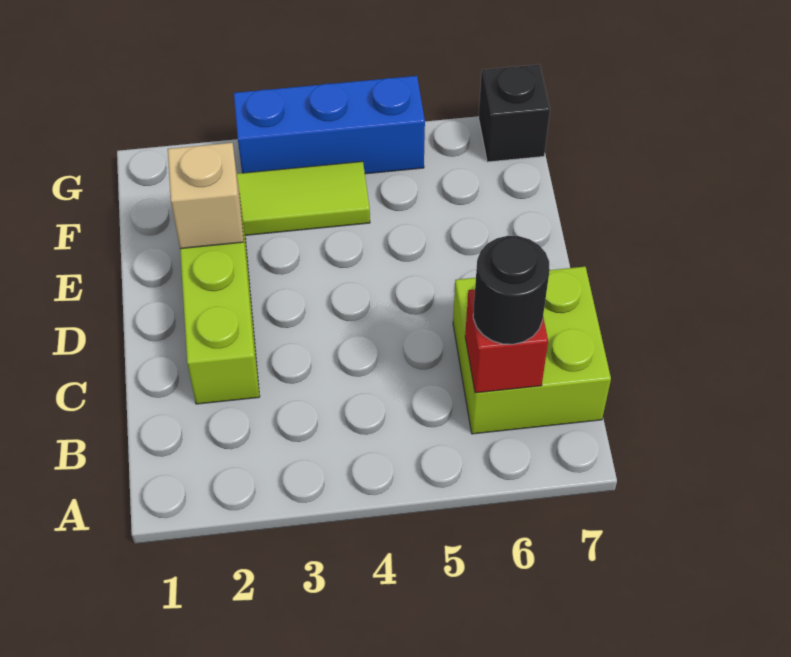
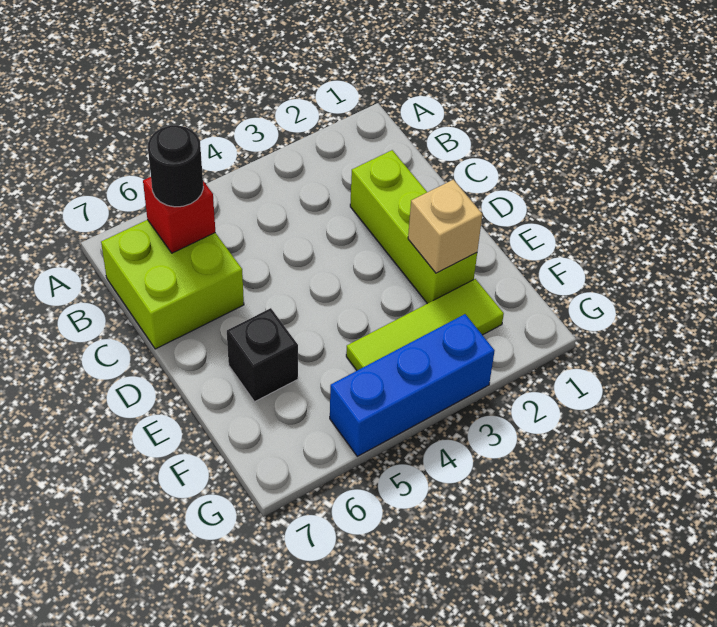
black brick G7 level 1 -> black brick E6 level 1

